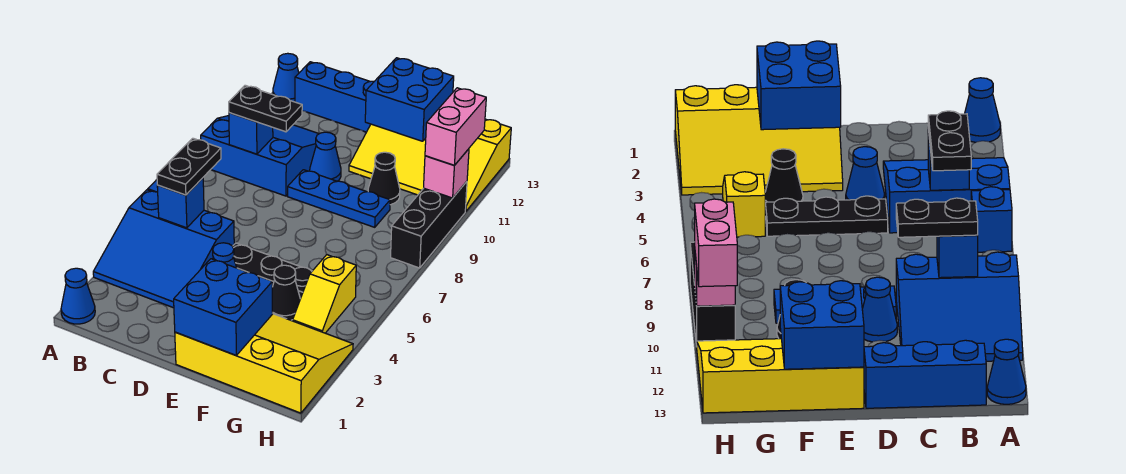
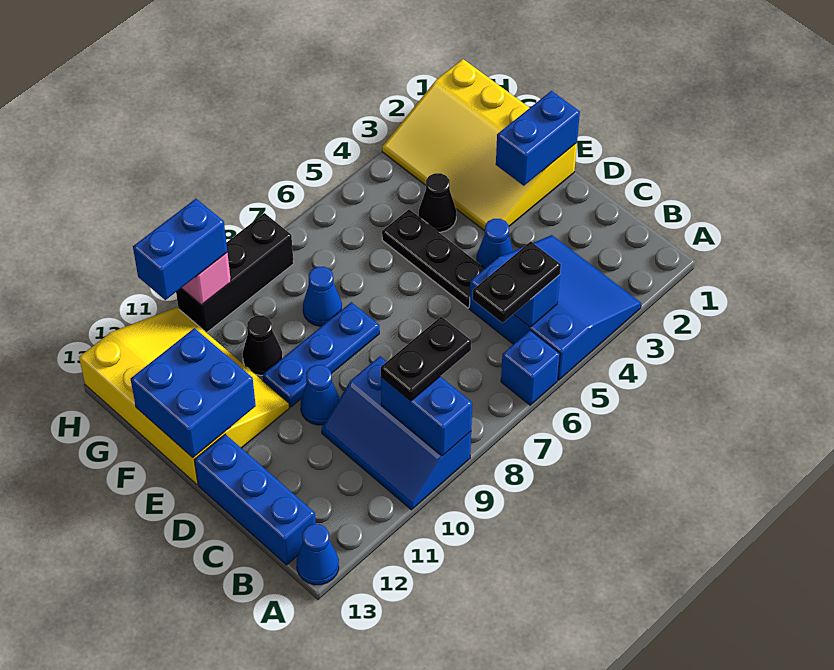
blue cone A1 level 1 -> blue cone F8 level 1
blue slope A9:C11 level 1 top 9 -> blue slope A9:C10 level 1 top 9
blue brick B9 level 2 -> blue brick A9:B9 level 2
black plate B9:C9 level 3 -> black plate B8:B9 level 3
blue plate D9:F9 level 1 -> blue plate E8:E10 level 1
blue brick E1:F2 level 2 -> blue brick E1:E2 level 2
yellow slope G4:G5 level 1 top 5 -> none
pink brick H10:H11 level 3 -> blue brick H10:H11 level 3

